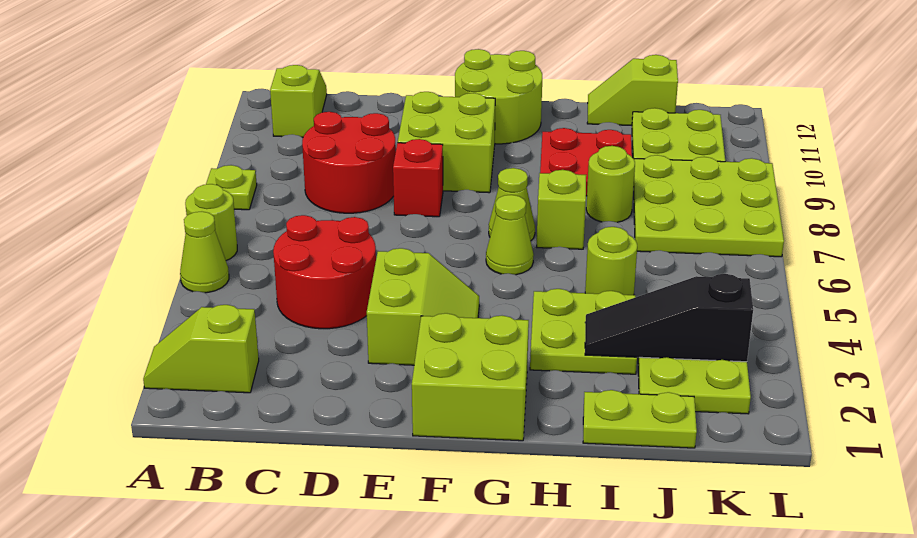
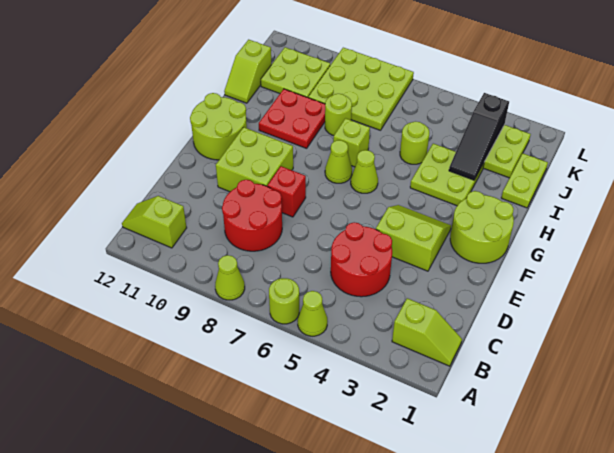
lime slope A2:B2 level 1 top B -> lime slope B1:B2 level 1 top 2
lime plate A8 level 1 -> lime cone A8 level 1
lime brick F1:G2 level 1 -> lime round brick F1:G2 level 1

